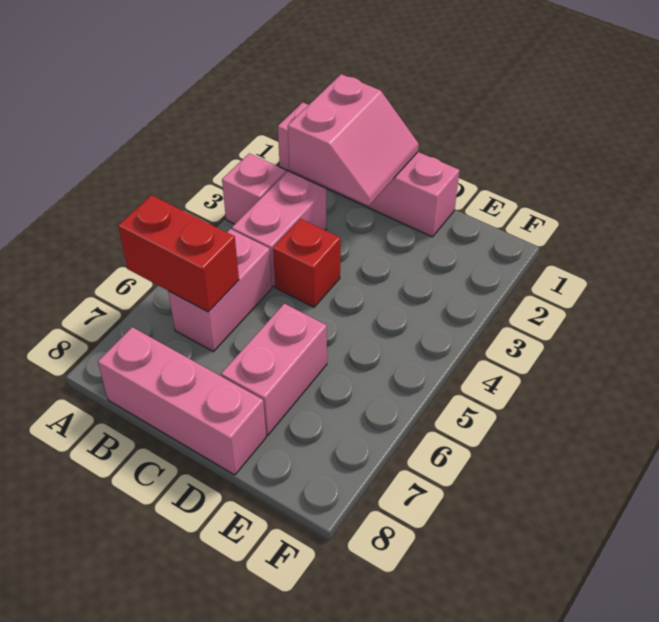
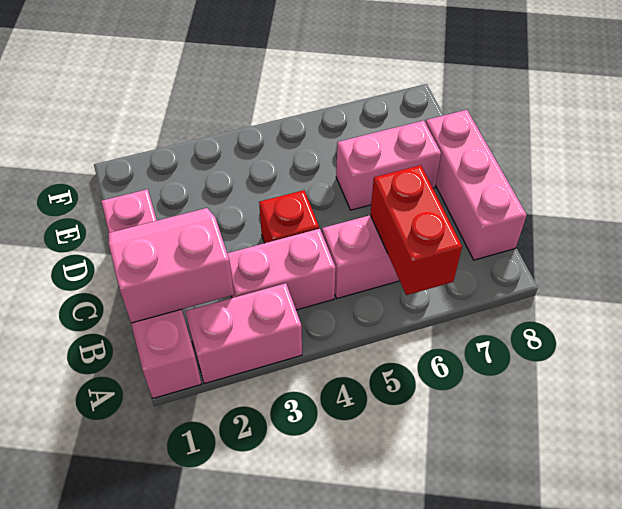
pink brick A3 level 1 -> pink brick A2:A3 level 1

